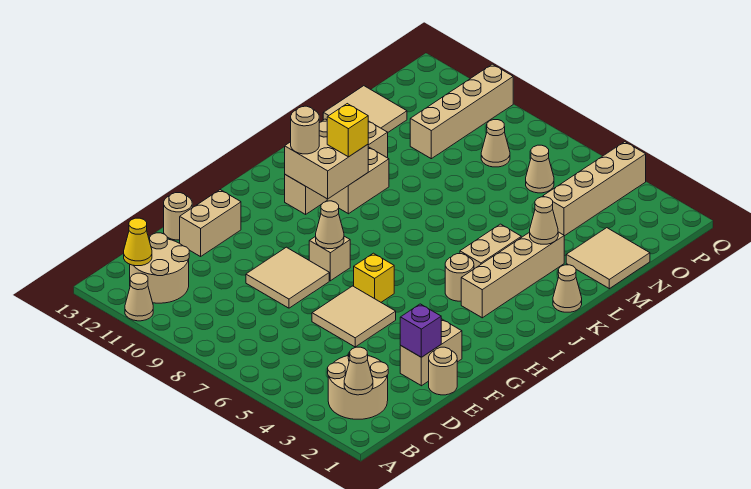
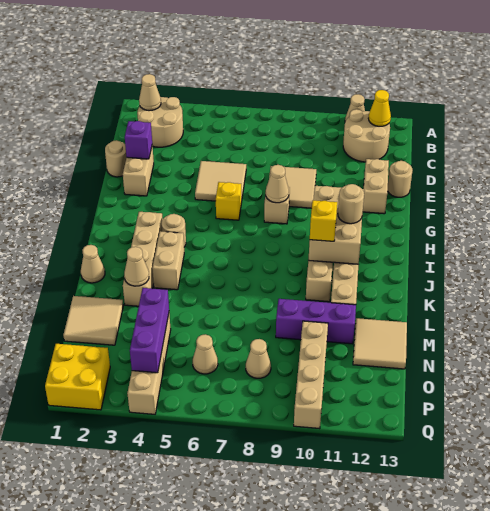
tan brick I10:J11 level 2 -> tan brick H10:J11 level 2
none -> purple brick M9:M11 level 1
none -> purple brick N4:P4 level 2
none -> yellow brick P1:Q2 level 1

